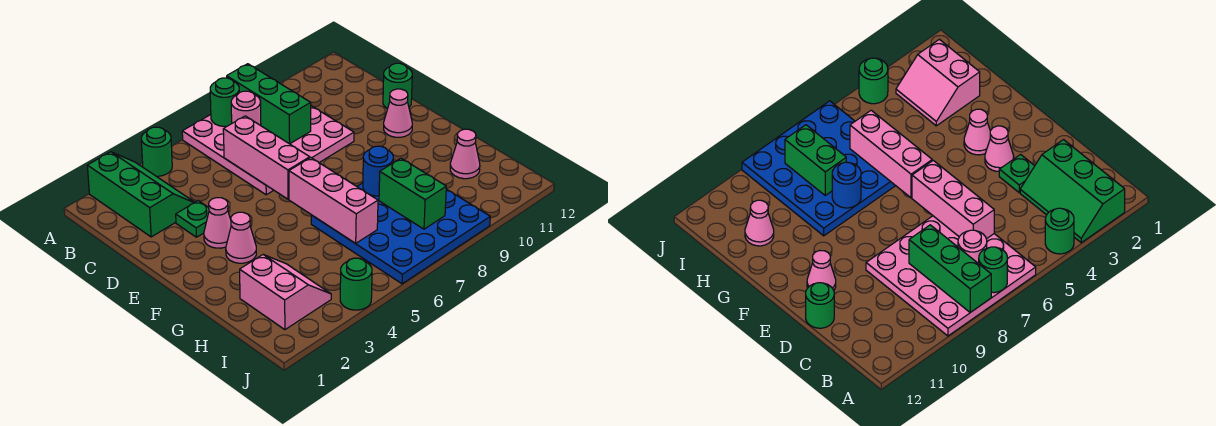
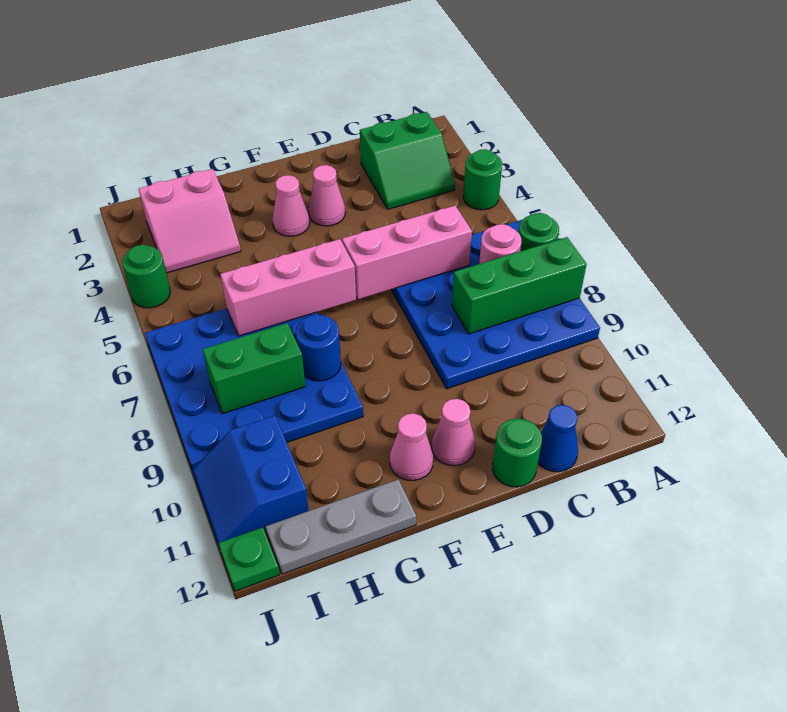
green slope A2:C3 level 1 top 2 -> green slope B2:C3 level 1 top 2
pink plate A6:D9 level 1 -> blue plate A6:D9 level 1
none -> blue cone C12 level 1
green plate D3 level 1 -> green plate J12 level 1
none -> grey plate G12:I12 level 1
pink cone H11 level 1 -> pink cone F11 level 1
none -> blue slope I10:J11 level 1 top I

